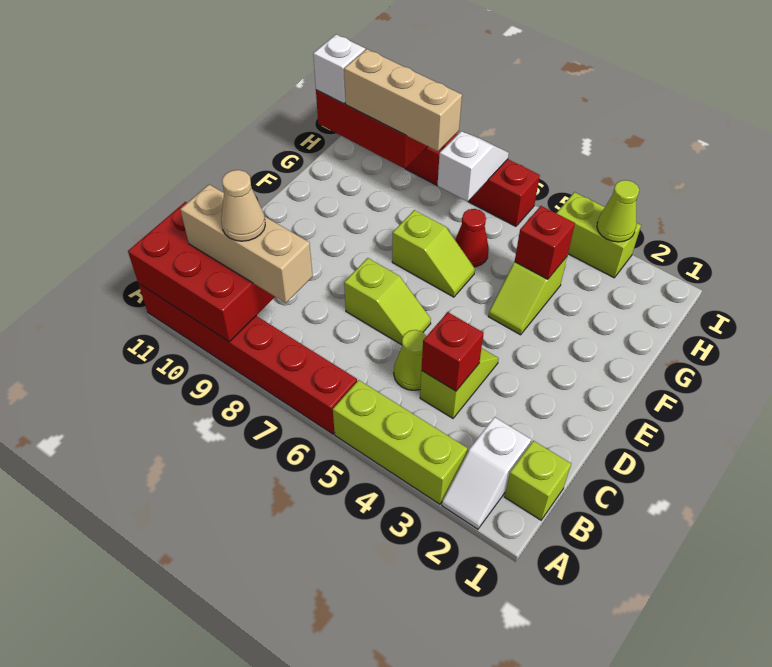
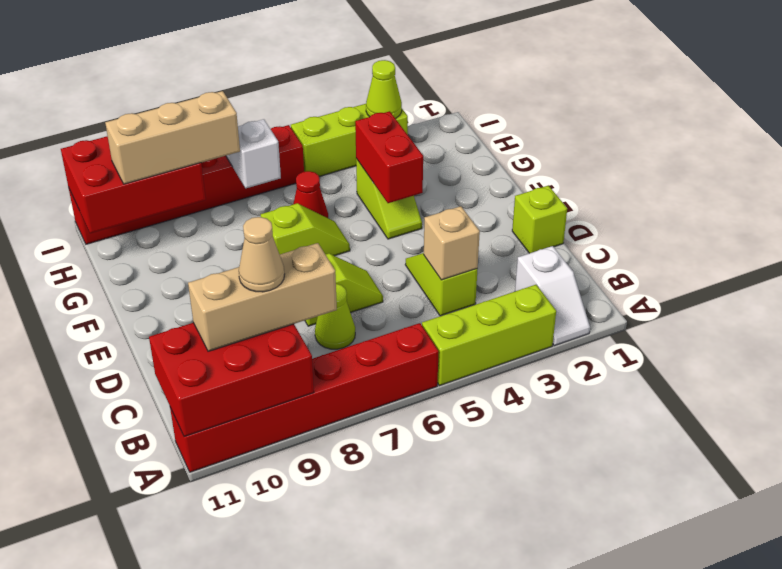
lime brick B1 level 1 -> lime brick D1 level 1
red brick C4 level 2 -> tan brick C4 level 2
lime cone C5 level 1 -> lime cone C7 level 1
red brick G4 level 2 -> red brick F4:G4 level 2
white brick H11 level 3 -> none
lime brick I3:I4 level 1 -> lime brick I3:I5 level 1

